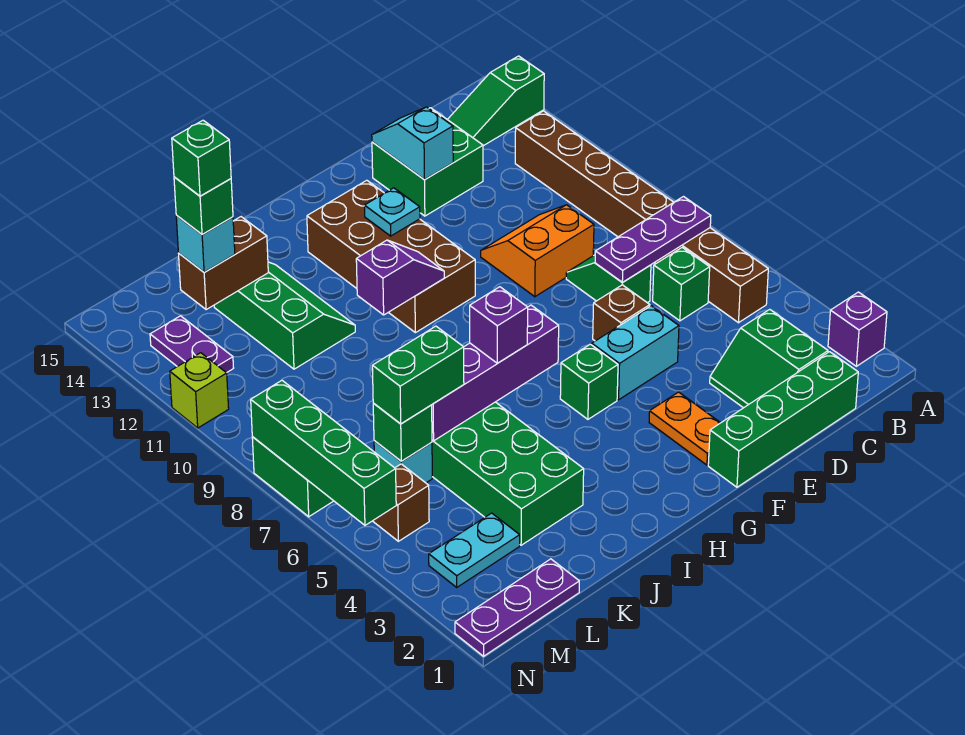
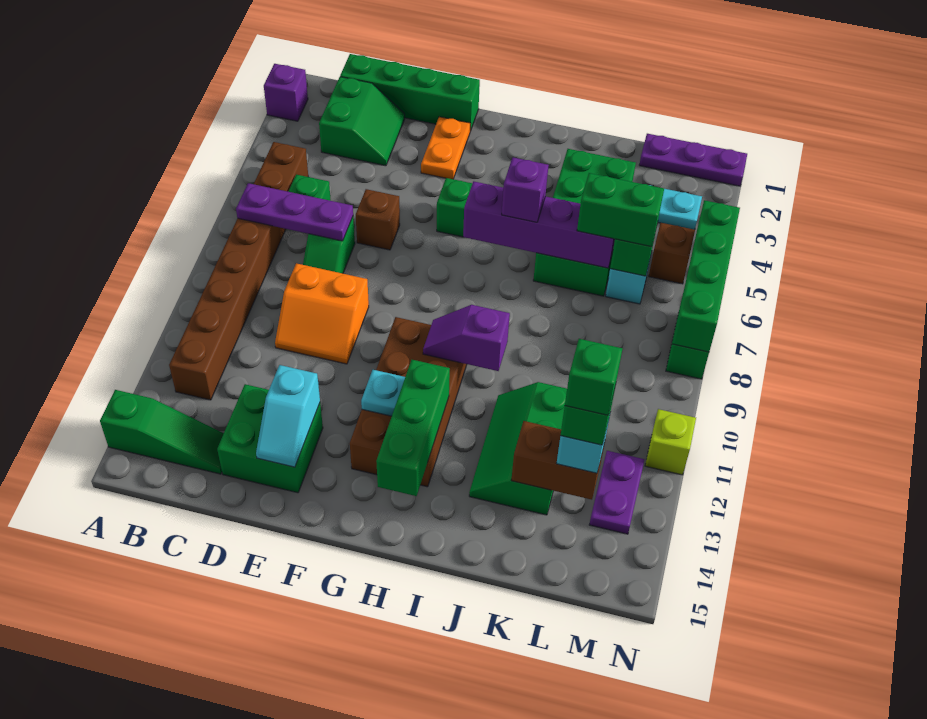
cyan brick E5:F5 level 1 -> none
none -> green brick H12:H14 level 2

